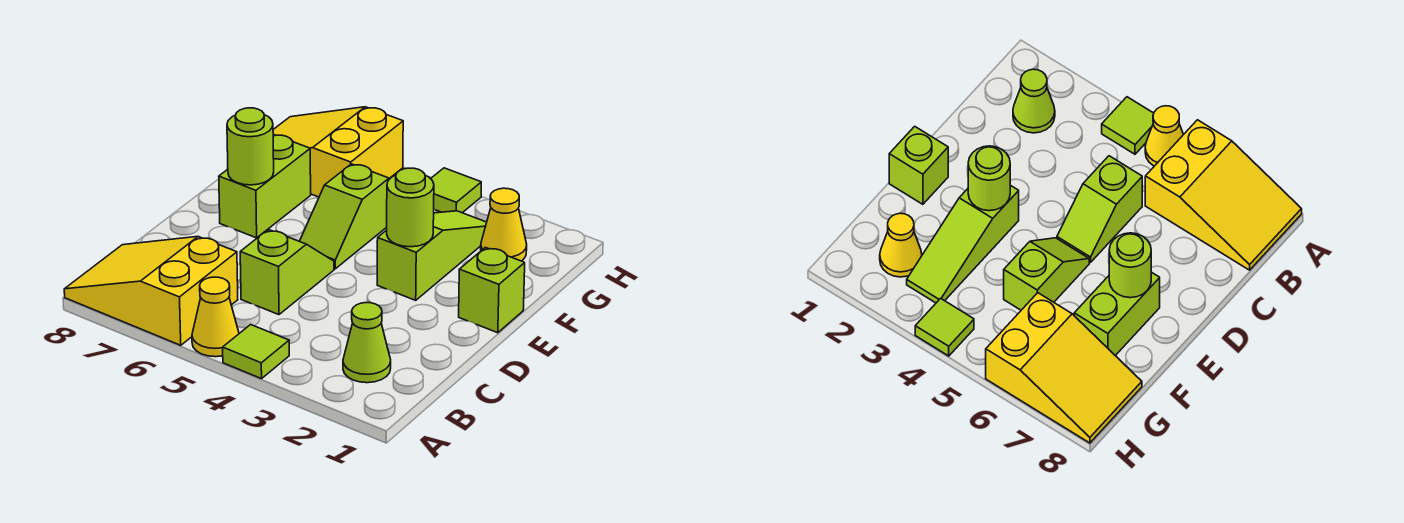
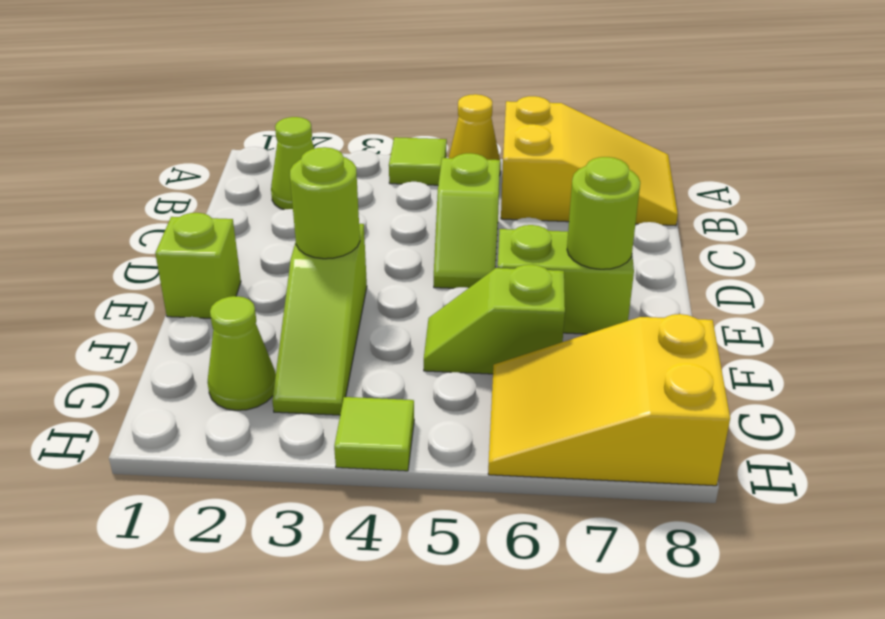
lime slope E5:F5 level 1 top F -> lime slope F5:F6 level 1 top 6
lime brick E7:F7 level 1 -> lime brick E6:E7 level 1
yellow cone G2 level 1 -> lime cone G2 level 1
yellow slope G6:H8 level 1 top 6 -> yellow slope G6:H8 level 1 top 8

